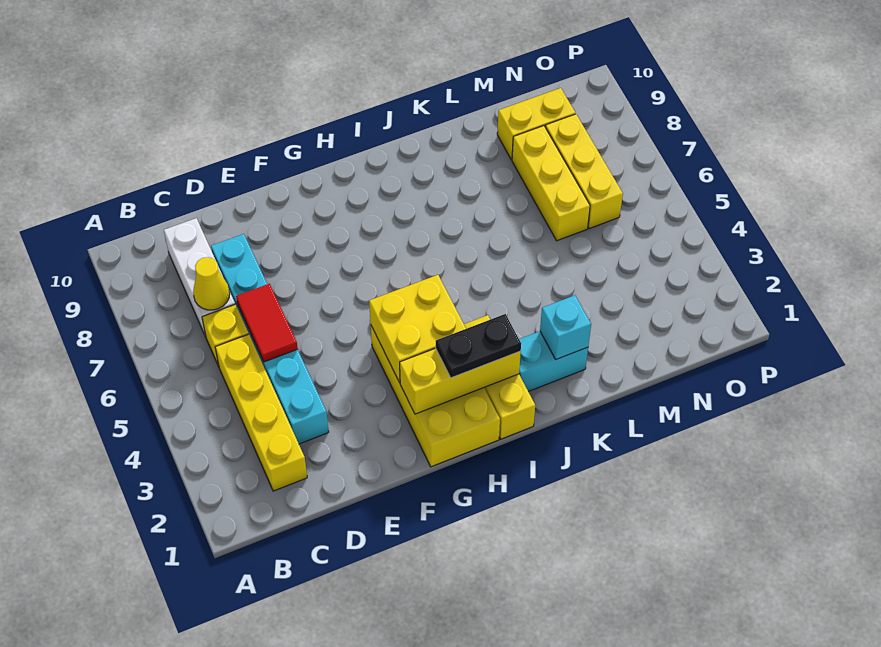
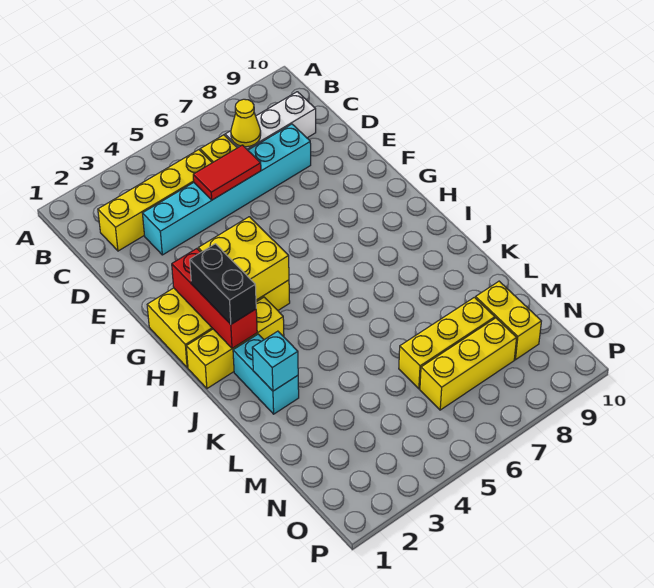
yellow brick G2:I2 level 2 -> red brick G2:I2 level 2
black plate H2:I2 level 3 -> black brick H2:I2 level 3

